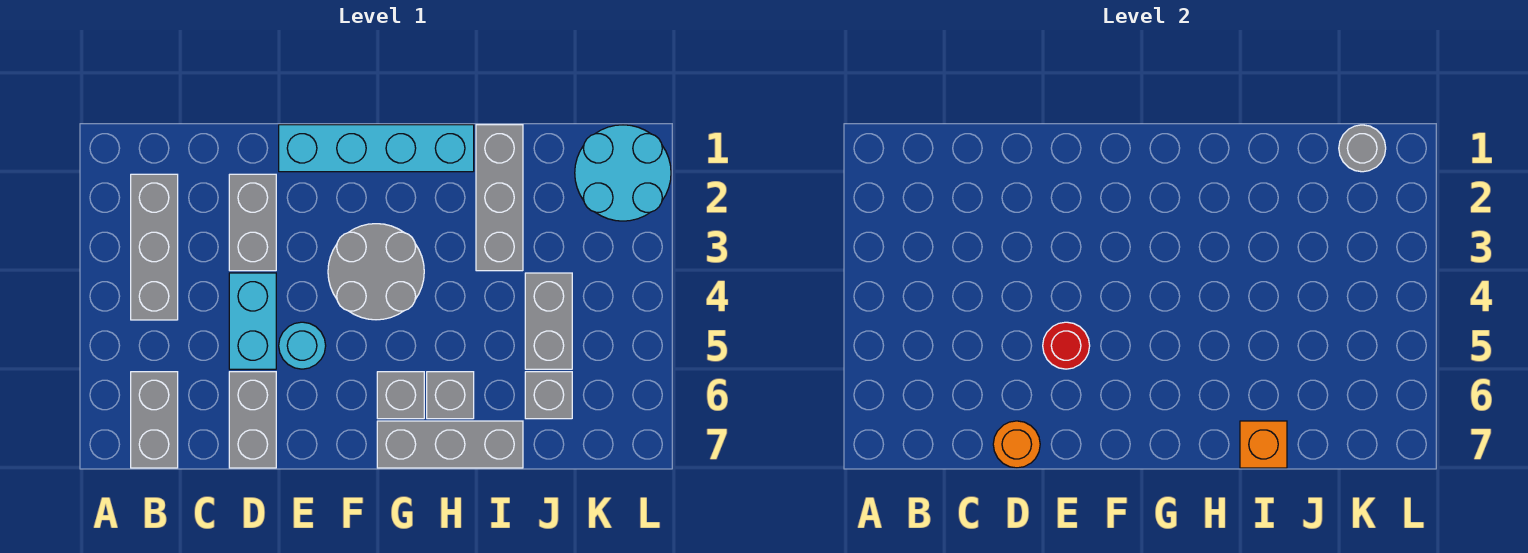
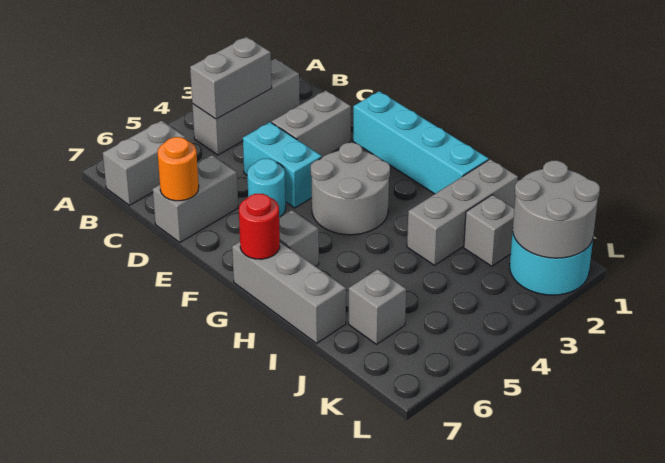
cyan brick D4:D5 level 1 -> cyan brick D4:E4 level 1
red round brick E5 level 2 -> red round brick G7 level 2
grey brick H6 level 1 -> grey brick J2 level 1
orange brick I7 level 2 -> none
grey brick J4:J5 level 1 -> grey brick B3:B4 level 2
grey round brick K1 level 2 -> grey round brick K1:L2 level 2

